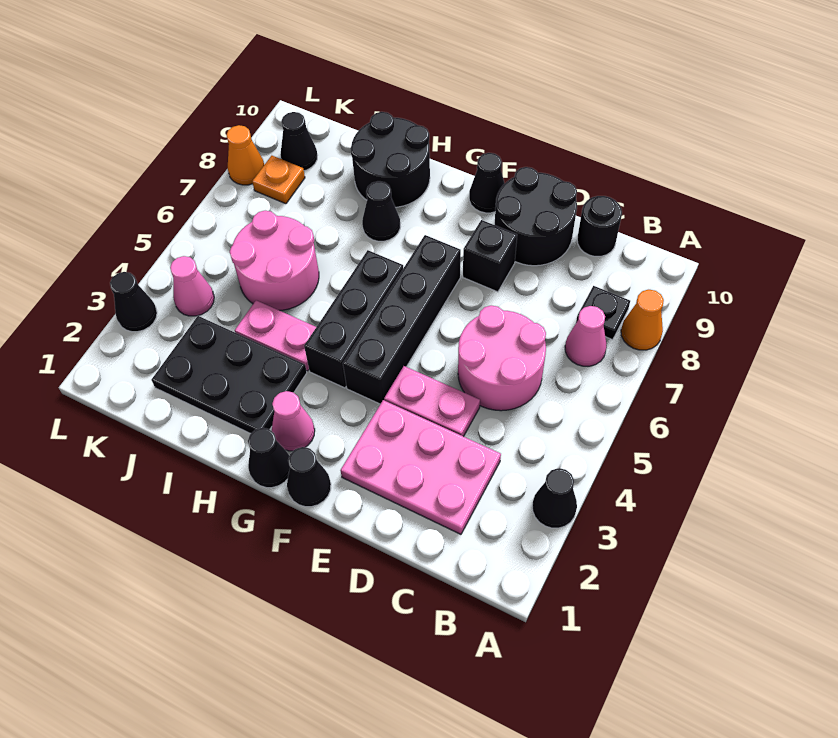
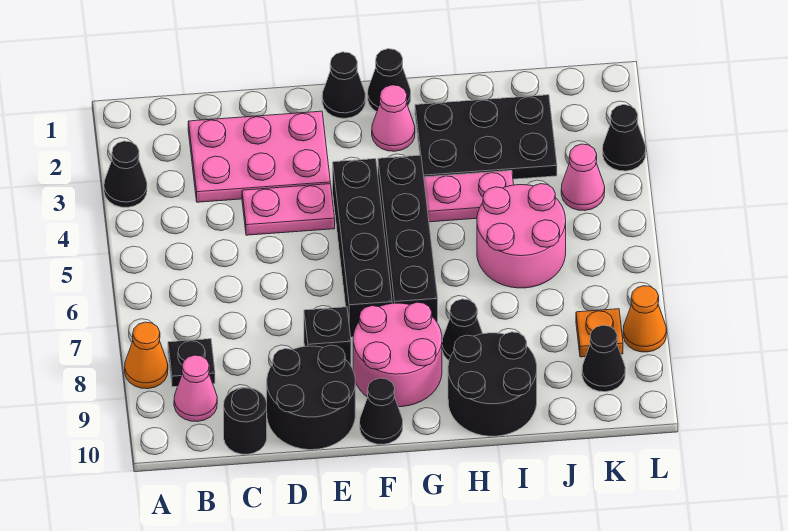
pink cone B7 level 1 -> pink cone B9 level 1
pink round brick C5:D6 level 1 -> pink round brick F8:G9 level 1
black brick G4:G6 level 1 -> black brick G4:G7 level 1

